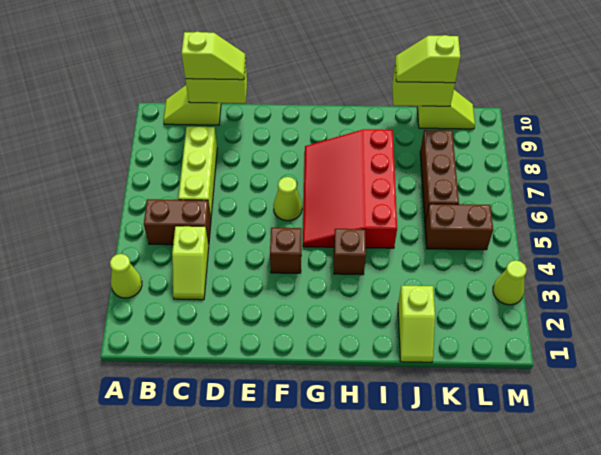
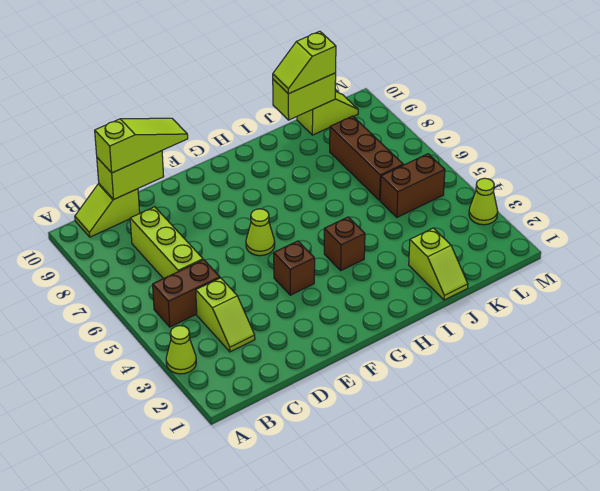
lime slope C10:D10 level 3 top C -> lime slope C10:E10 level 3 top C
red slope G5:I8 level 1 top I -> none

